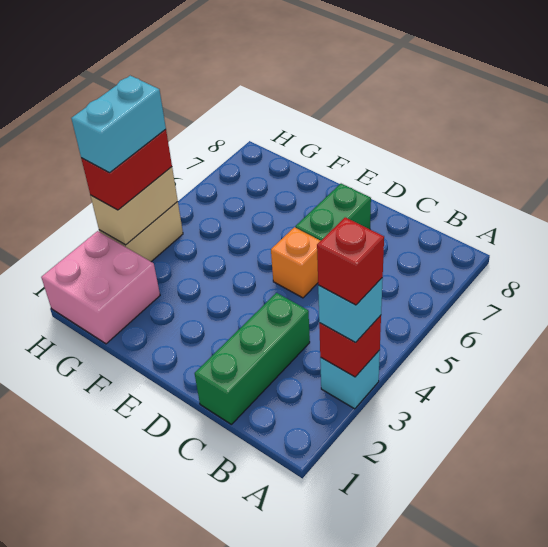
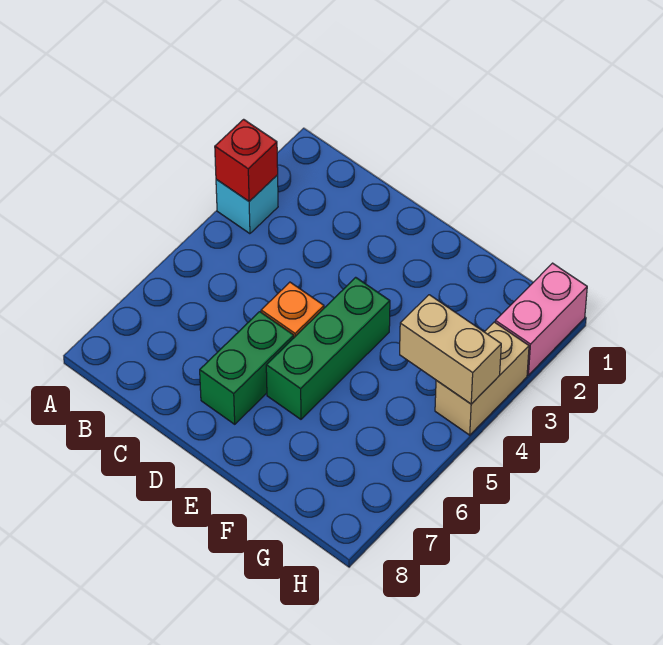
cyan brick A3 level 3 -> none
red brick A3 level 4 -> none
green brick C1:C3 level 1 -> green brick E4:E6 level 1
pink brick G1:H2 level 1 -> pink brick H1:H2 level 1
tan brick H3:H4 level 2 -> tan brick G4:H4 level 2
red brick H3:H4 level 3 -> none
cyan brick H3:H4 level 4 -> none

